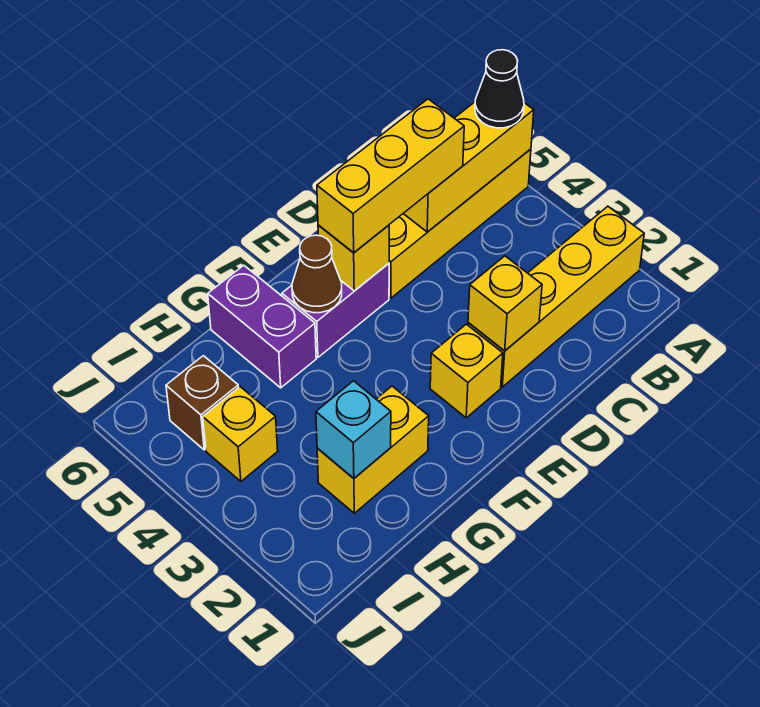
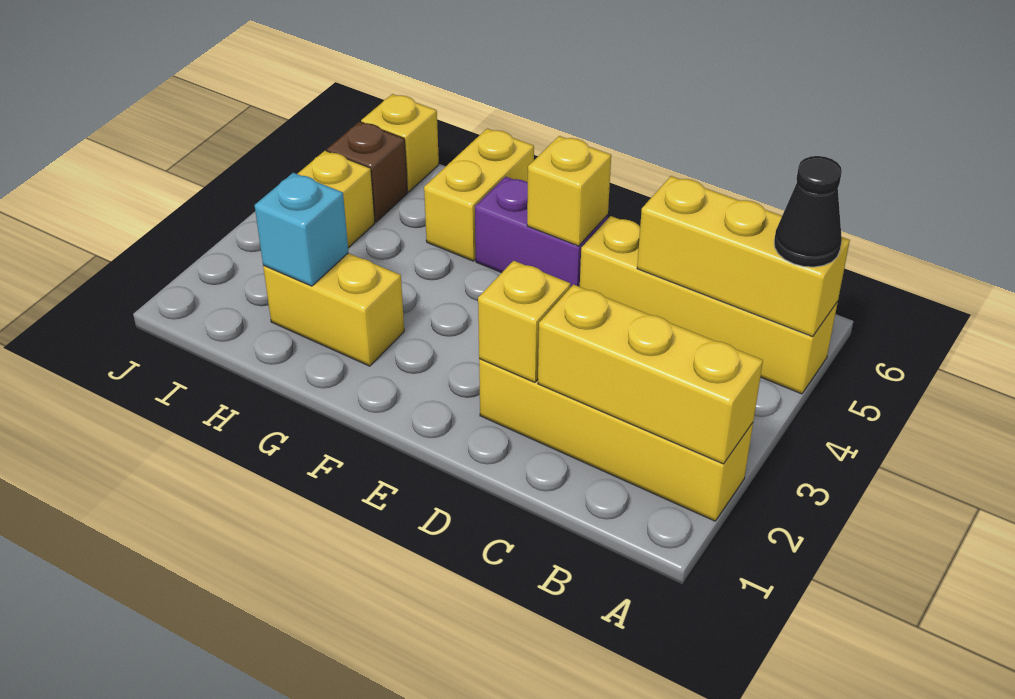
yellow brick C5:E5 level 3 -> yellow brick A2:C2 level 2
yellow brick E2 level 1 -> yellow brick I6 level 1
brown cone F5 level 2 -> none
purple brick G5:G6 level 1 -> yellow brick G5:G6 level 1

